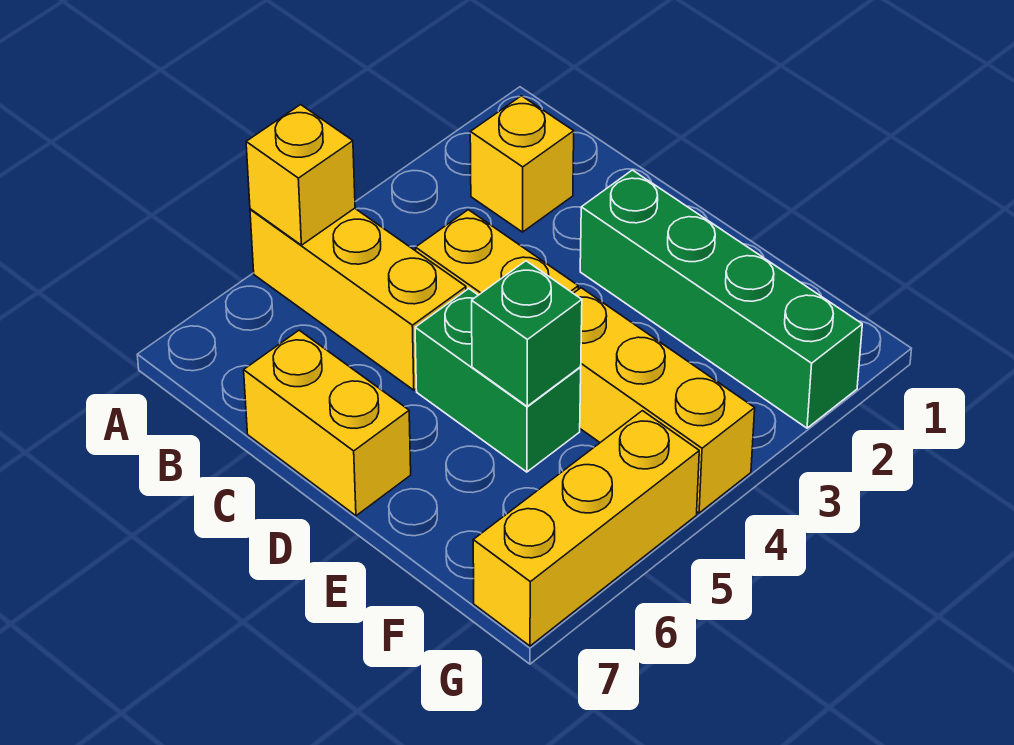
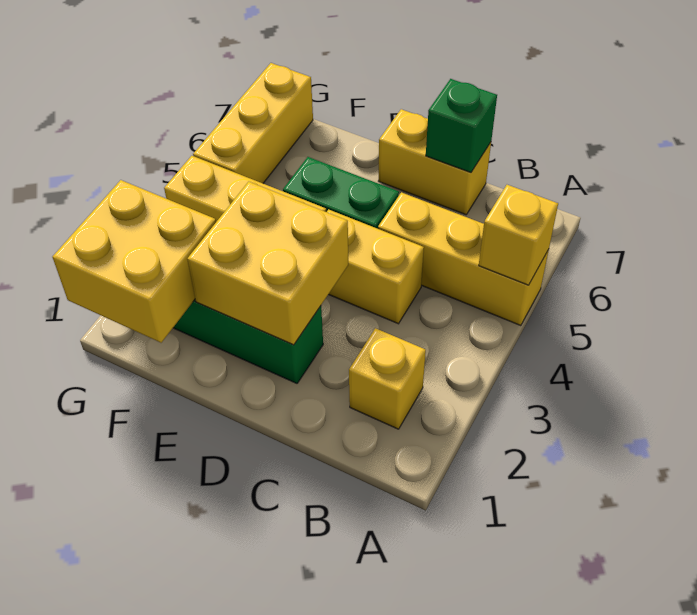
none -> yellow brick D2:E3 level 2
green brick E5 level 2 -> green brick C7 level 2
none -> yellow brick F1:G2 level 2

